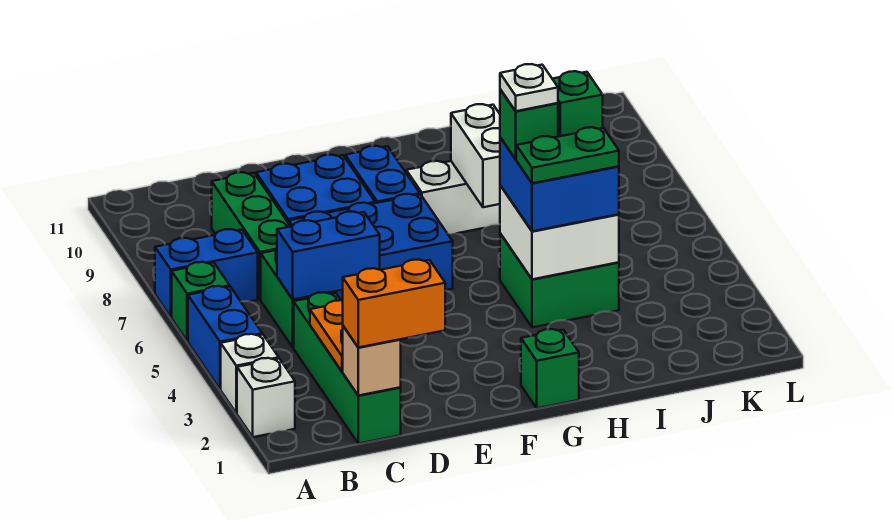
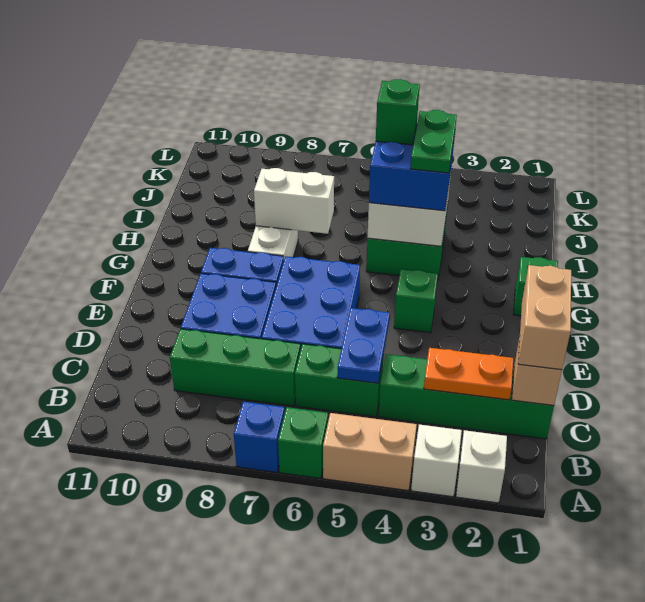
blue brick A4:A5 level 1 -> tan brick A4:A5 level 1
blue brick A7:B7 level 1 -> blue brick A7 level 1
orange brick C1:D1 level 3 -> tan brick C1:D1 level 3
blue brick C5:D5 level 2 -> blue plate C5:D5 level 2
green brick H5 level 4 -> green brick F4 level 1
white plate H5 level 5 -> none

